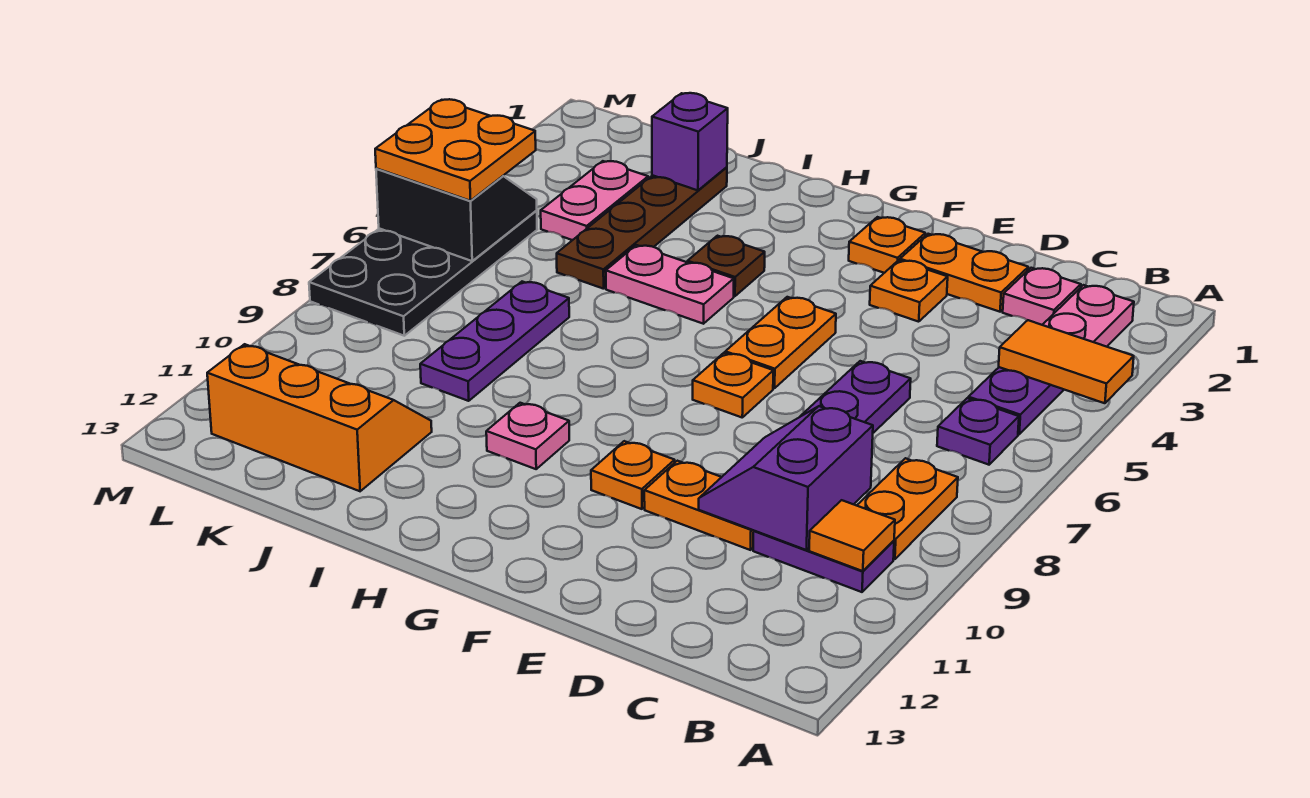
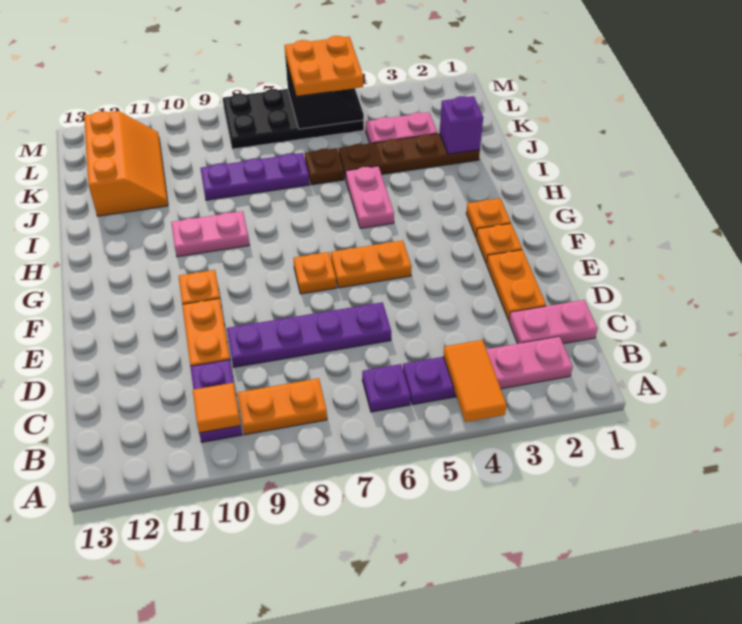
pink plate C2 level 1 -> pink plate C1:C2 level 1
purple slope C9:D10 level 2 top C -> none
orange plate E3 level 1 -> orange plate G2 level 1
brown plate H4 level 1 -> brown plate J6 level 1
pink plate H10 level 1 -> pink plate H9:H10 level 1

